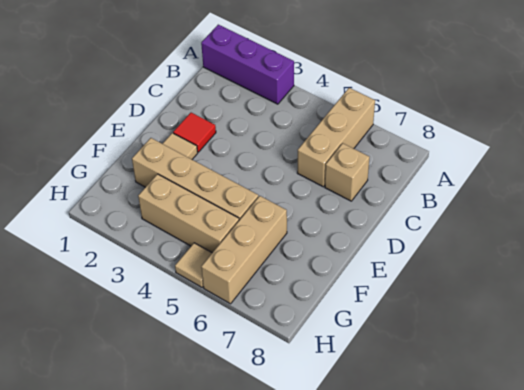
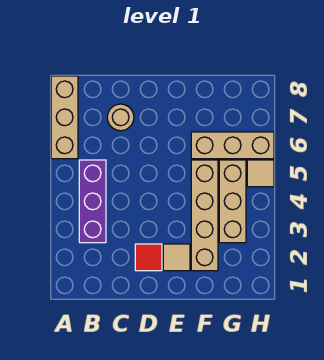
purple brick A1:A3 level 1 -> purple brick B3:B5 level 1
tan brick A6:C6 level 1 -> tan brick A6:A8 level 1
tan brick C7 level 1 -> tan round brick C7 level 1

